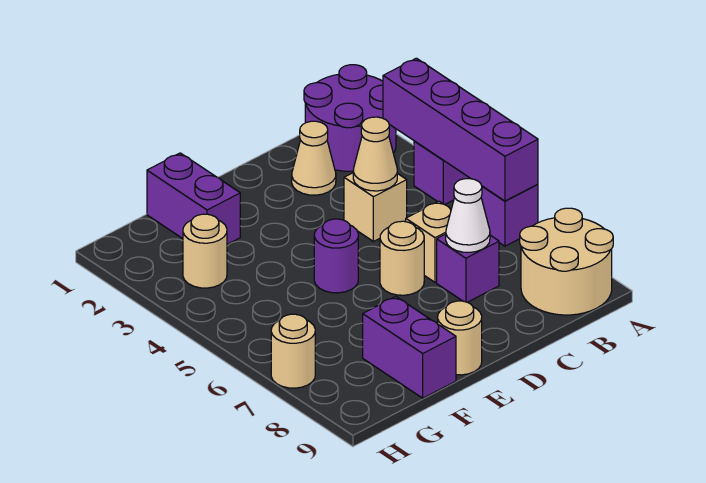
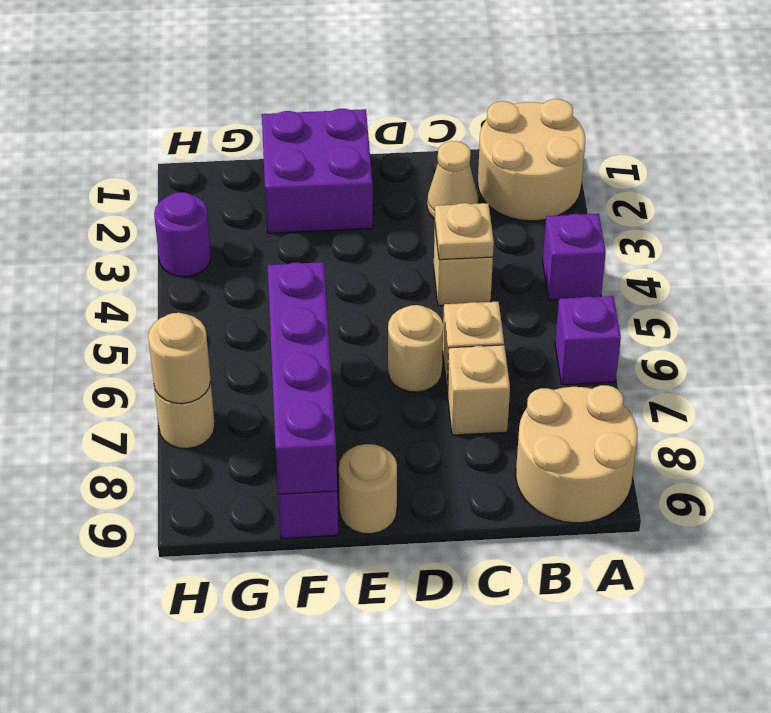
purple round brick A1:B2 level 1 -> tan round brick A1:B2 level 1
purple brick A3:A6 level 2 -> purple brick F6:F9 level 2
tan cone C4 level 2 -> tan plate C4 level 2
purple brick C7 level 1 -> tan brick C7 level 1
white cone C7 level 2 -> none
purple round brick E5 level 1 -> purple round brick H3 level 1
purple brick F1:F2 level 1 -> purple brick E1:F2 level 1
tan round brick G3 level 1 -> tan round brick H7 level 2

